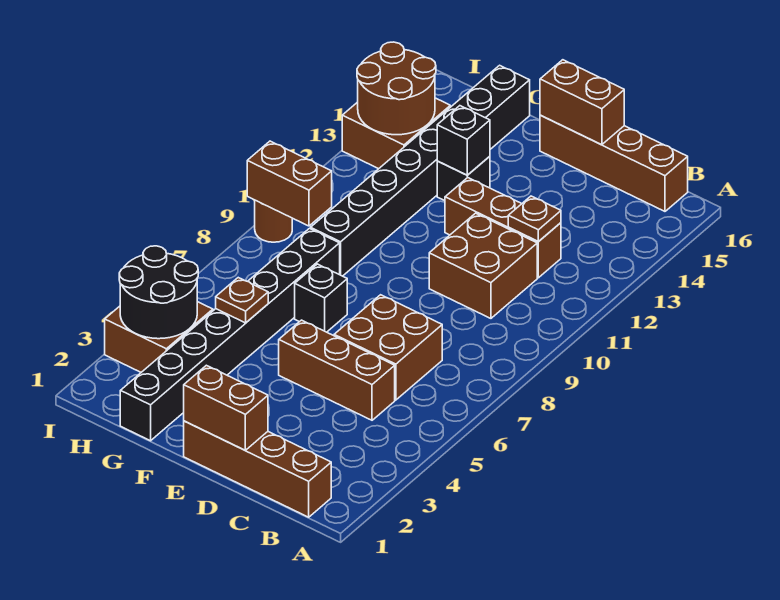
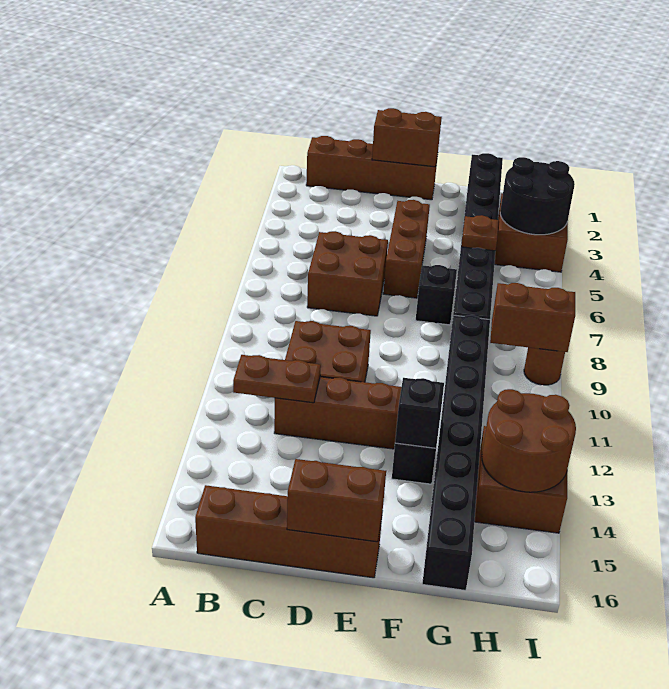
brown brick C5:E5 level 1 -> brown brick E4:E6 level 1
brown plate C12 level 2 -> brown plate B12:C12 level 2

